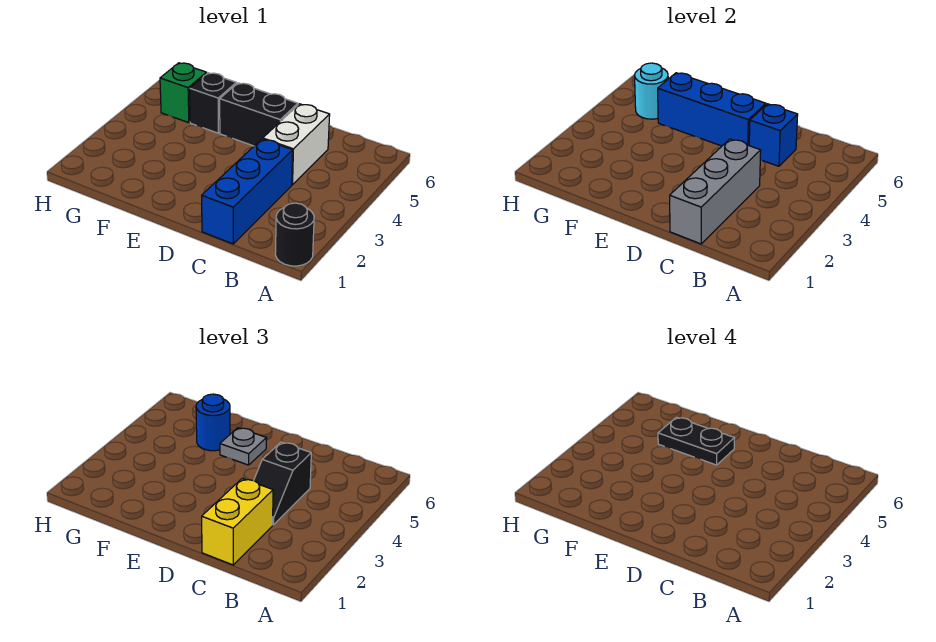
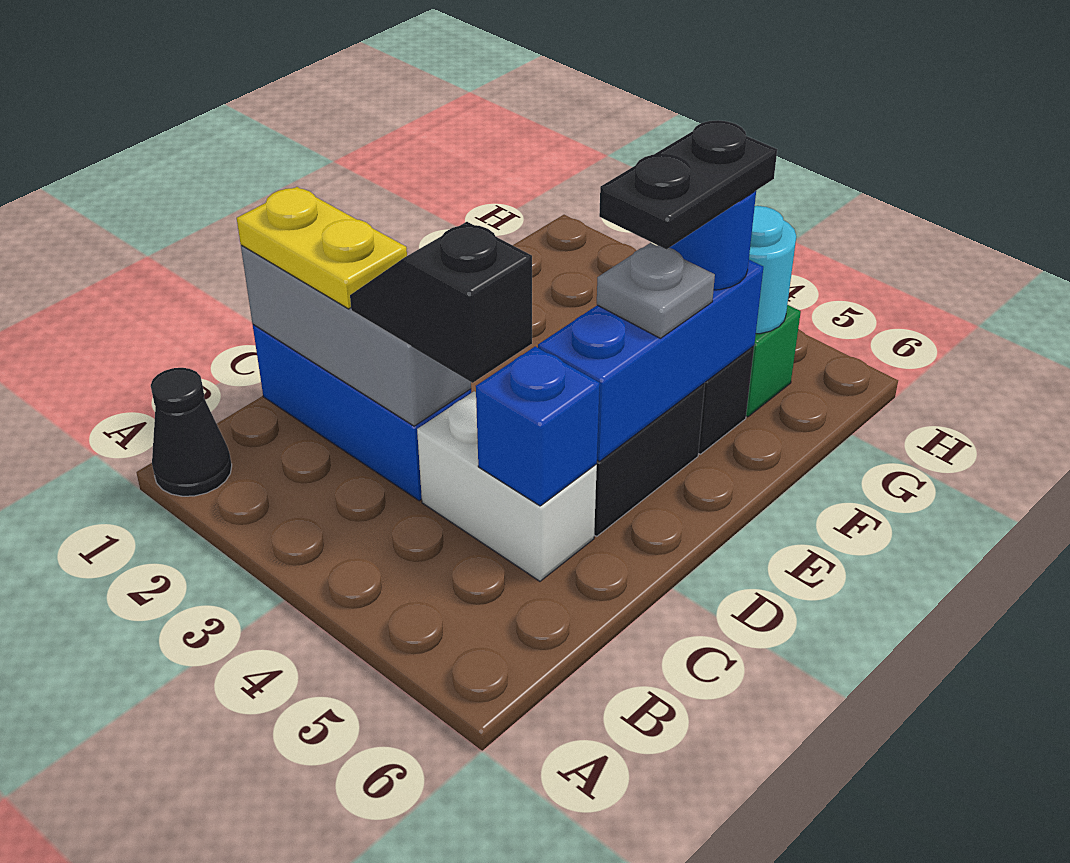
black round brick A1 level 1 -> black cone A1 level 1
yellow brick C1:C2 level 3 -> yellow plate C1:C2 level 3

